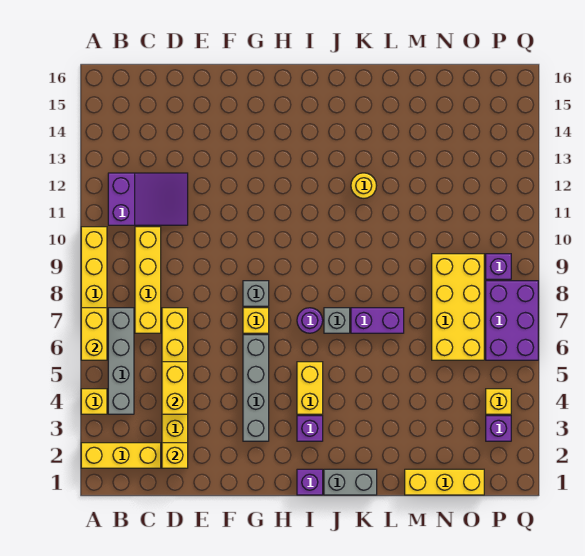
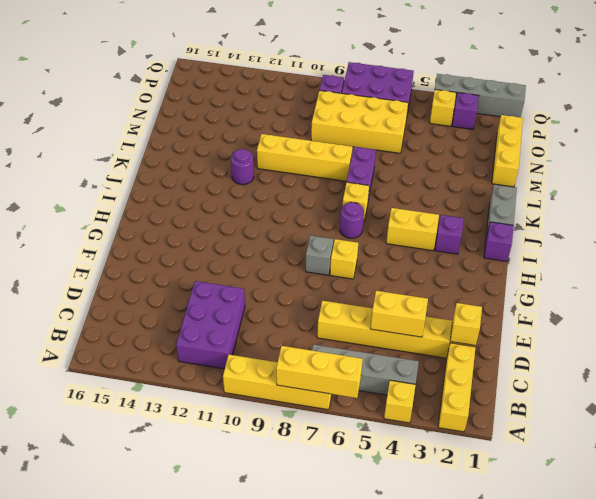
yellow brick A6:A7 level 2 -> yellow brick A6:A8 level 2
purple slope B11:D12 level 1 top B -> purple brick B11:D12 level 1
yellow brick C7:C10 level 1 -> yellow brick L8:L11 level 1
grey brick G3:G6 level 1 -> grey brick Q1:Q4 level 1
grey brick J7 level 1 -> yellow brick J7 level 1
yellow round brick K12 level 1 -> purple round brick K12 level 1

